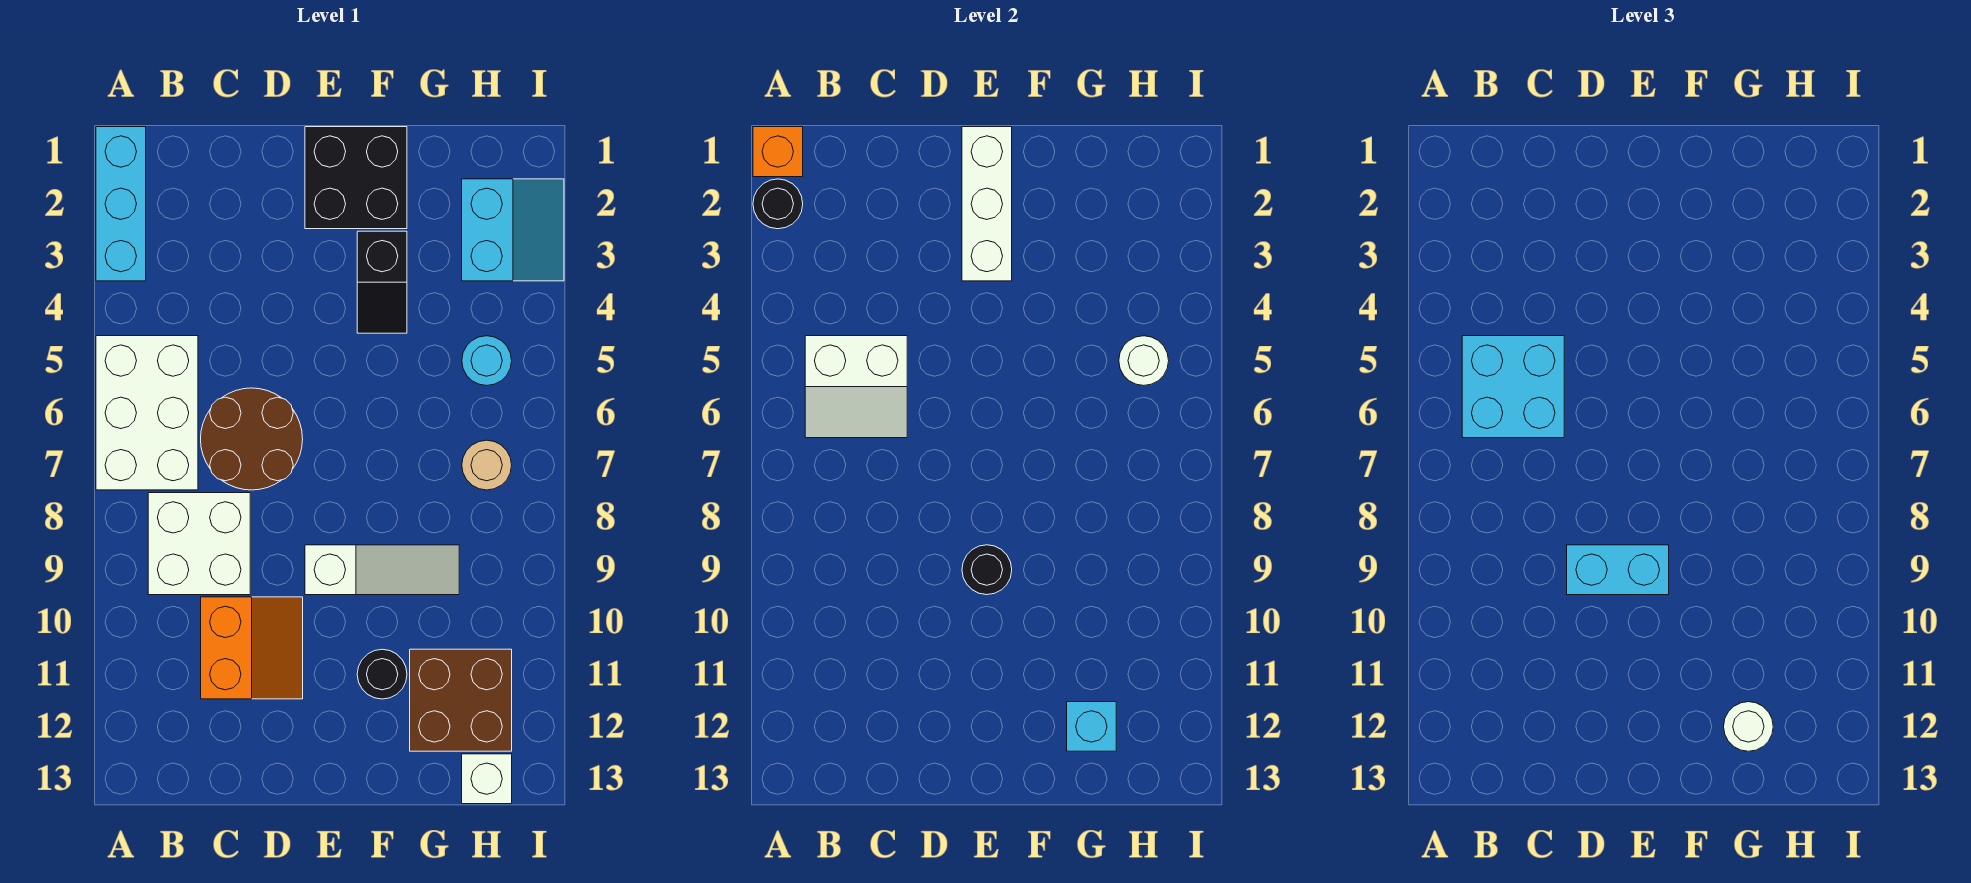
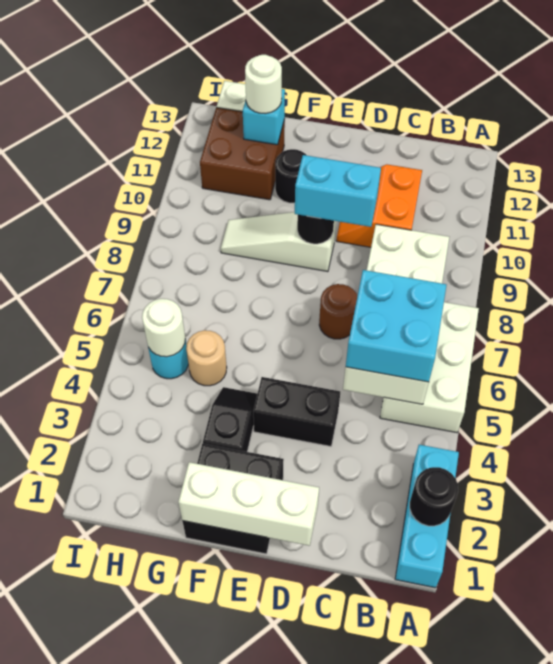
orange brick A1 level 2 -> none
brown round brick C6:D7 level 1 -> brown round brick D7 level 1
none -> black brick D4:E4 level 1
white brick E1:E3 level 2 -> white brick D1:F1 level 2
cyan slope H2:I3 level 1 top H -> none
tan round brick H7 level 1 -> tan round brick G5 level 1

